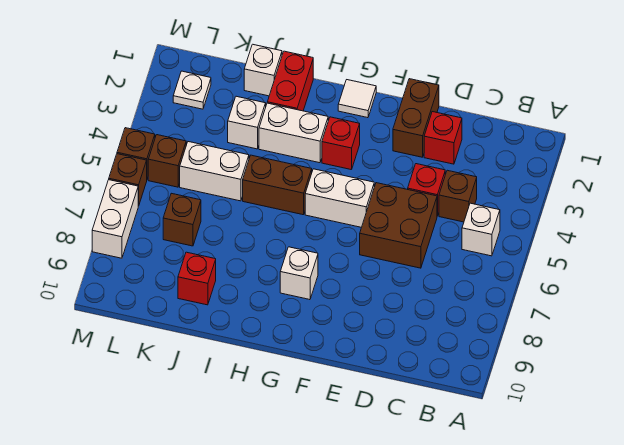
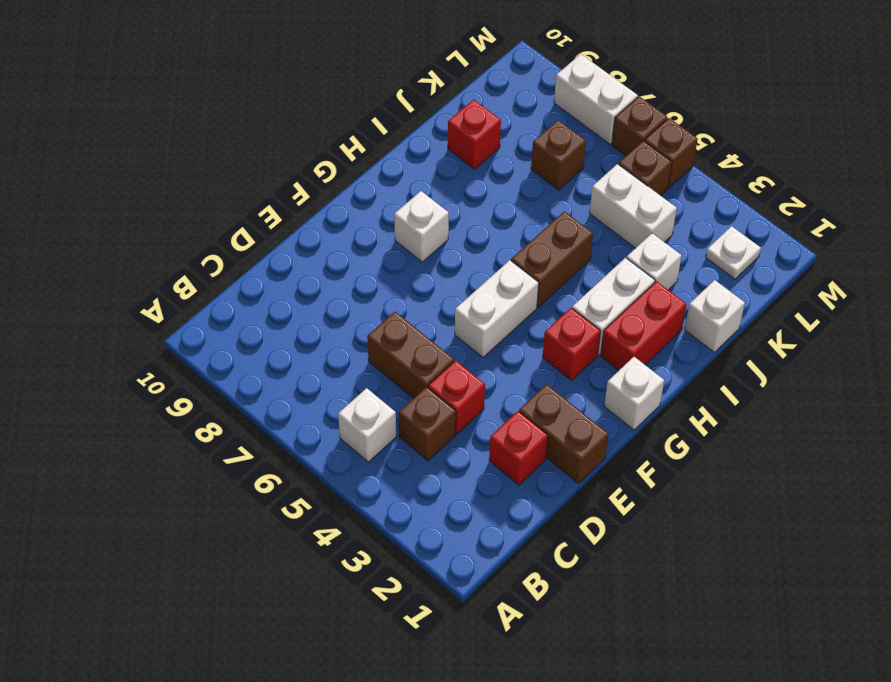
brown brick D5:E6 level 1 -> brown brick D5:D6 level 1
white tile G1 level 1 -> white brick G1 level 1
red brick I1:I2 level 1 -> red brick H2:I2 level 1
white brick J5:K5 level 1 -> white brick K4:K5 level 1

